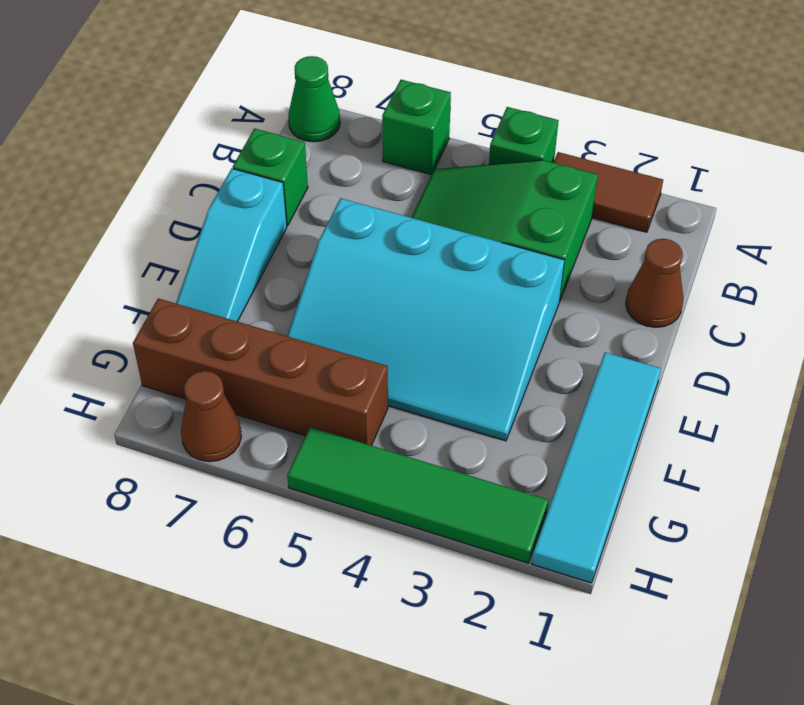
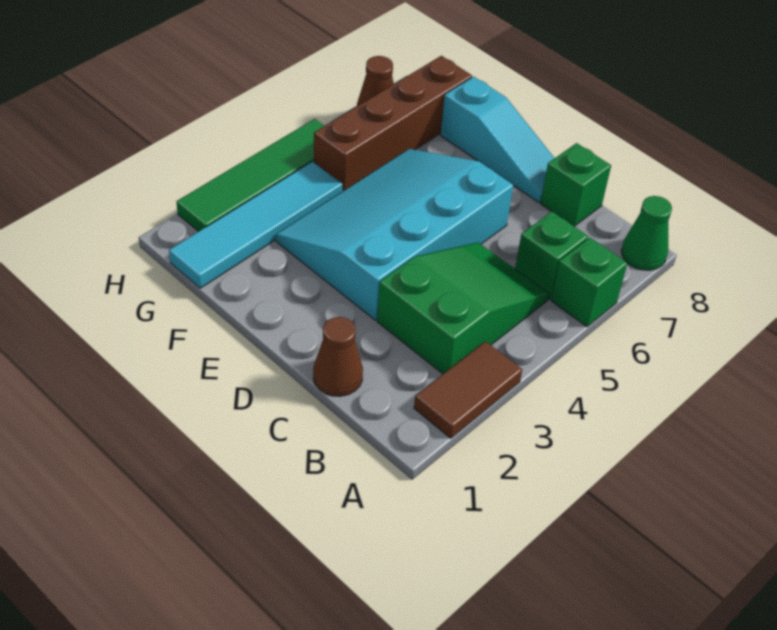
green brick A4 level 1 -> green brick B6 level 1
cyan slope D8:F8 level 1 top D -> cyan slope D8:F8 level 1 top F
cyan tile E1:H1 level 1 -> cyan tile G1:G4 level 1

